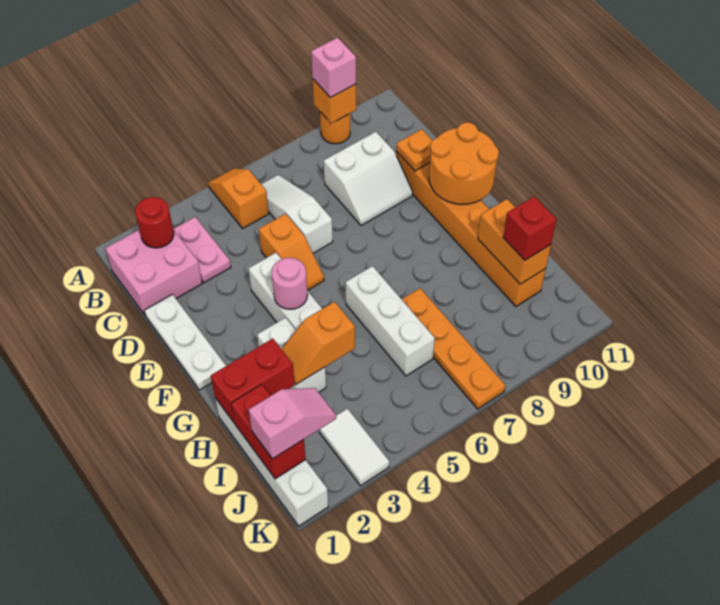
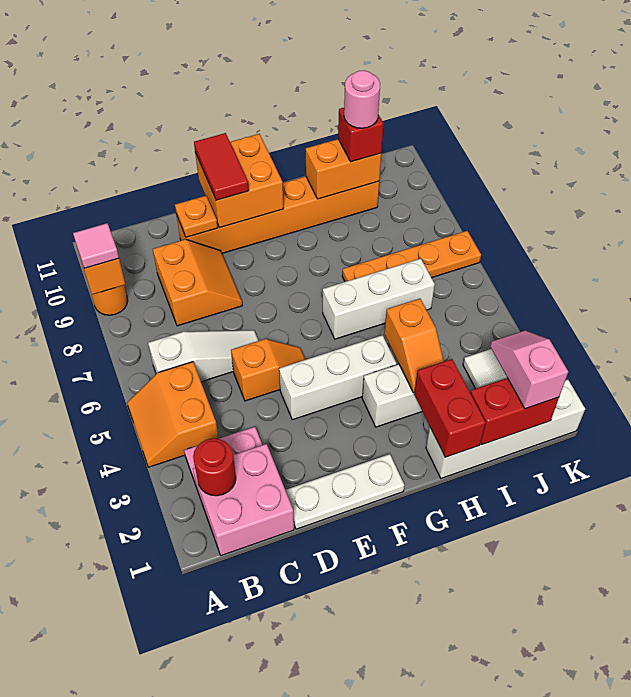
orange slope A5:B5 level 1 top B -> orange slope A4:B5 level 1 top B
pink brick A9 level 3 -> pink tile A9 level 3
white slope B6:D6 level 1 top D -> white slope B6:D6 level 1 top B
white slope C8:D9 level 1 top C -> orange slope C8:D9 level 1 top C
orange round brick E10:F11 level 2 -> orange brick E10:F11 level 2
none -> red tile E10:E11 level 3
pink round brick F4 level 2 -> pink round brick I10 level 4

